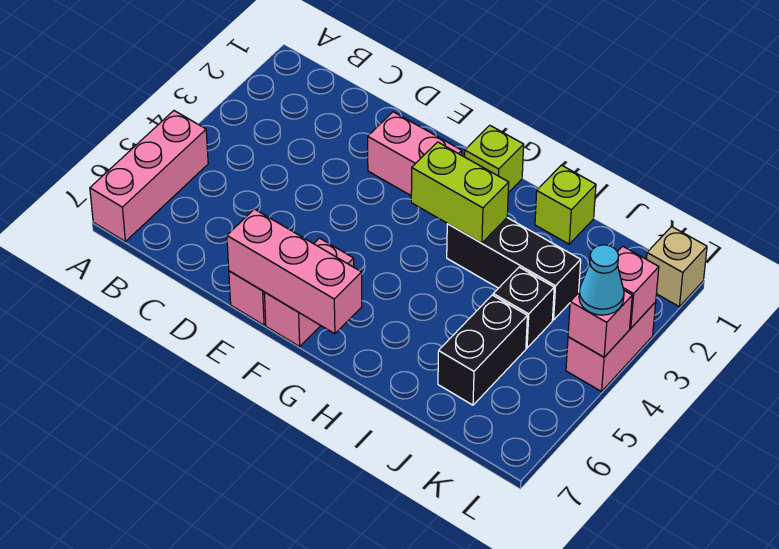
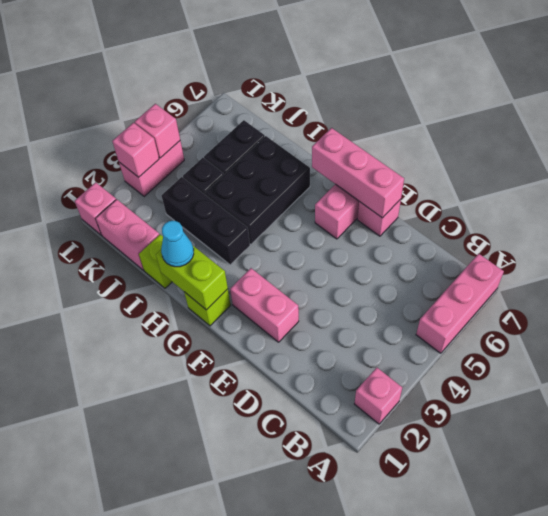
none -> pink brick A2 level 1
lime brick G3:H3 level 2 -> lime brick G1:H1 level 2
none -> black brick H4:I6 level 1
none -> pink brick J1:K1 level 1
tan brick L1 level 1 -> pink brick L1 level 1
cyan cone L4 level 3 -> cyan cone H1 level 3

